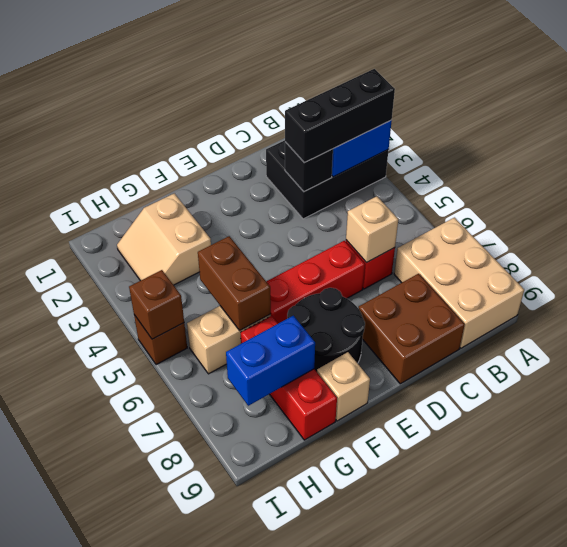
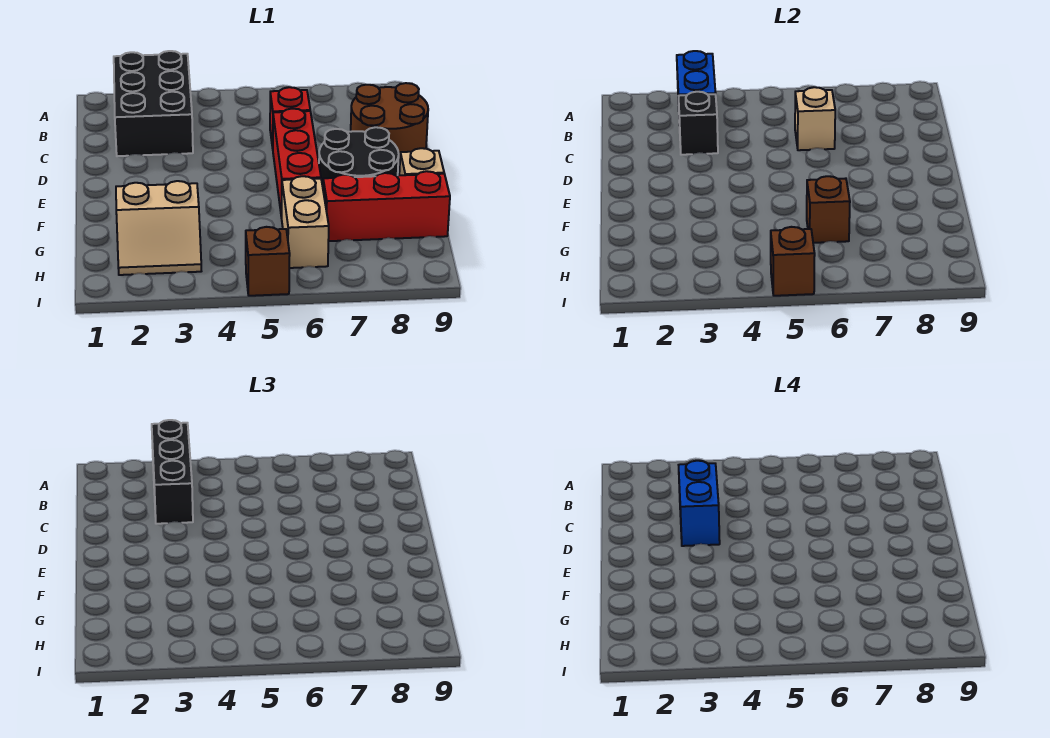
tan brick A7:B9 level 1 -> none
brown brick C8:D9 level 1 -> brown round brick C8:D9 level 1
brown brick G5:G6 level 2 -> brown brick G6 level 2
blue brick G8:H8 level 2 -> blue brick C3:D3 level 4

